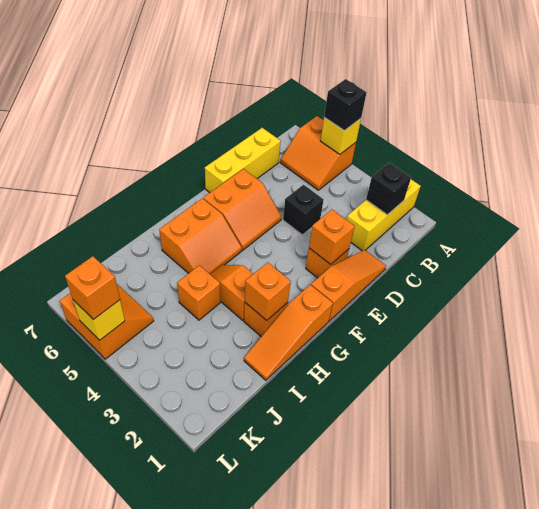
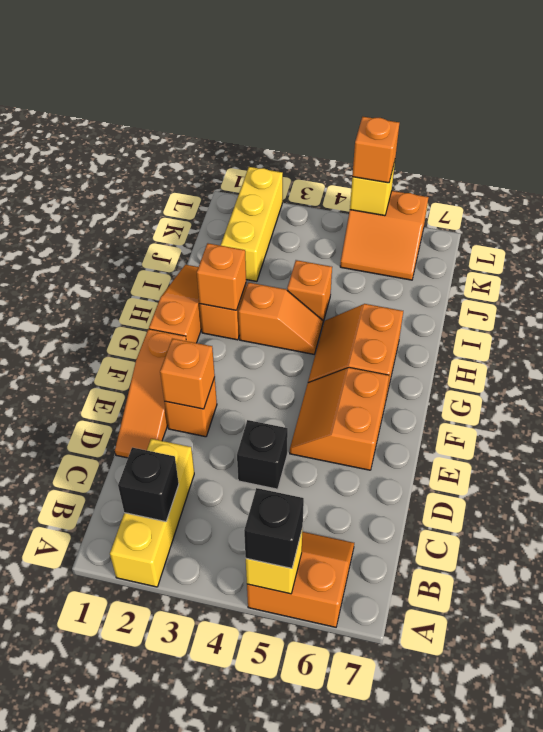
yellow brick C7:E7 level 1 -> yellow brick J2:L2 level 1

